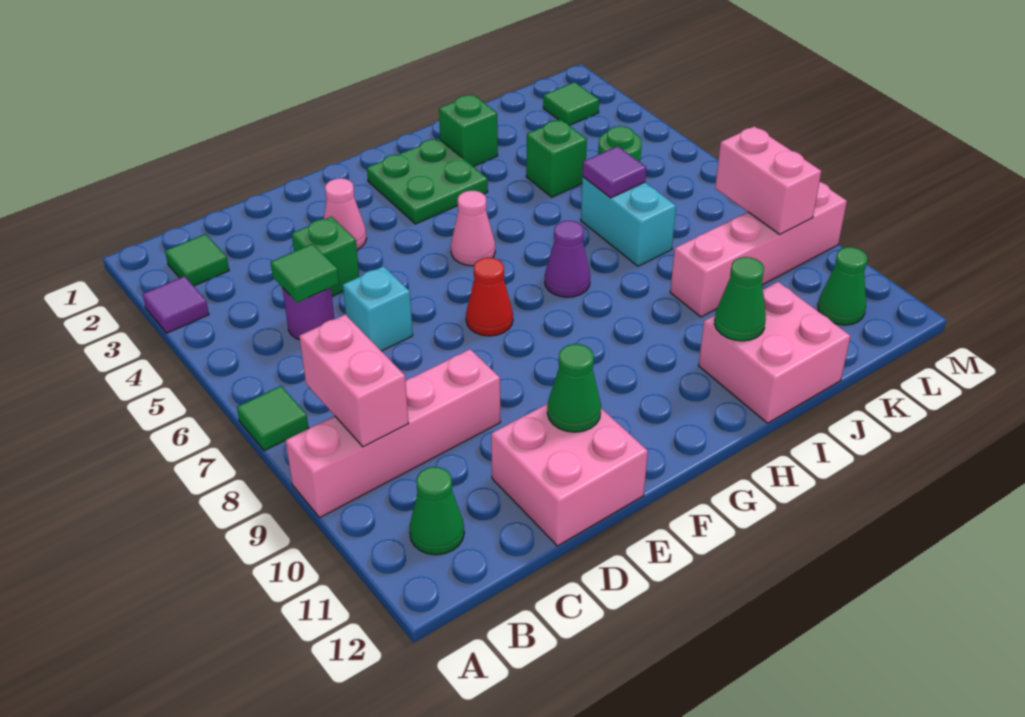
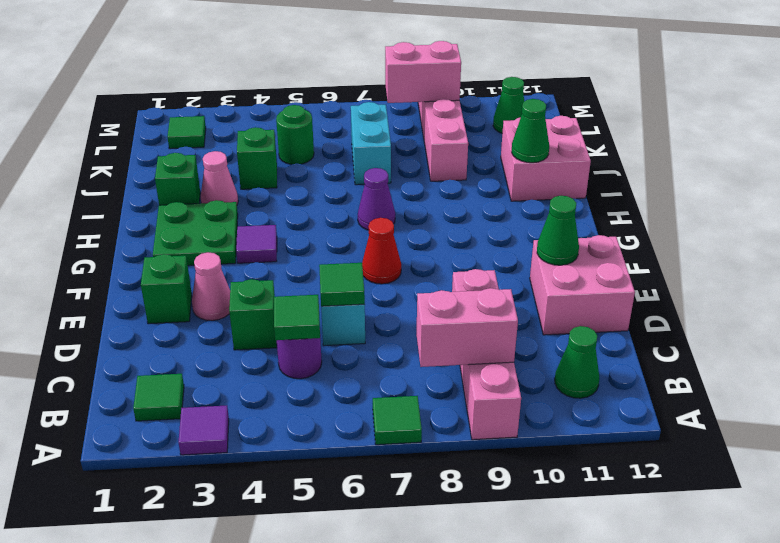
none -> green tile D6 level 2
none -> green brick E2 level 1
pink cone G5 level 1 -> pink cone I3 level 1
cyan brick J6:J7 level 1 -> cyan brick J7:K7 level 1
purple tile J6 level 2 -> purple tile G4 level 1

